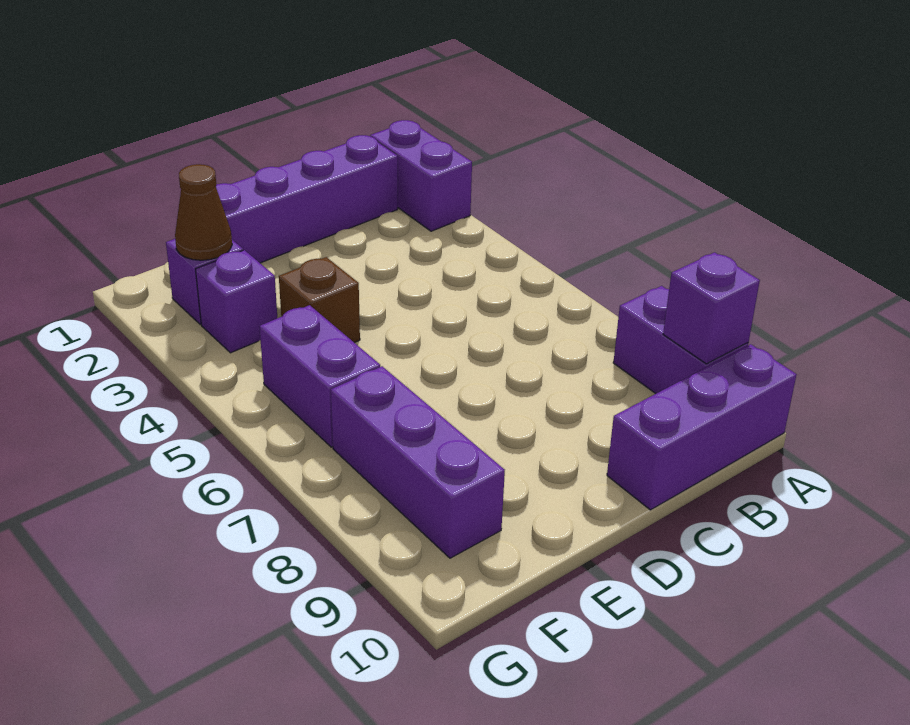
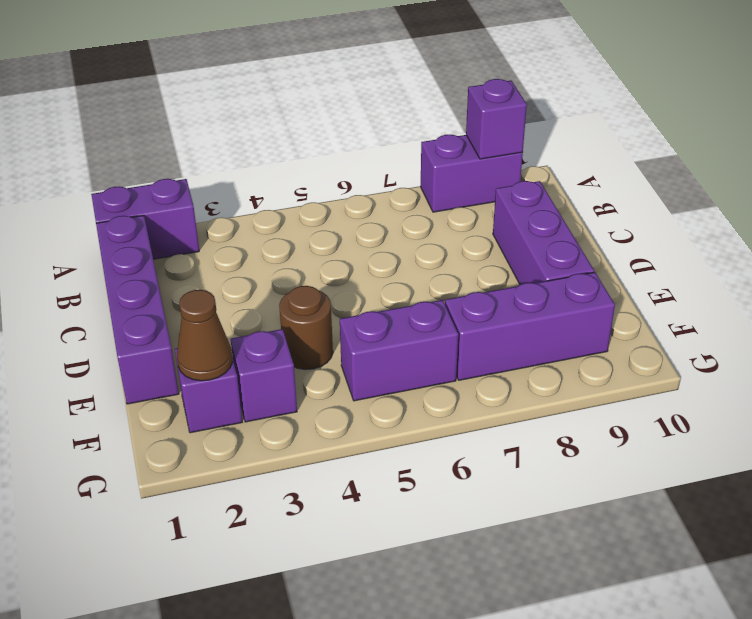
purple brick A10:C10 level 1 -> purple brick C9:E9 level 1
brown brick E4 level 1 -> brown round brick E4 level 1

